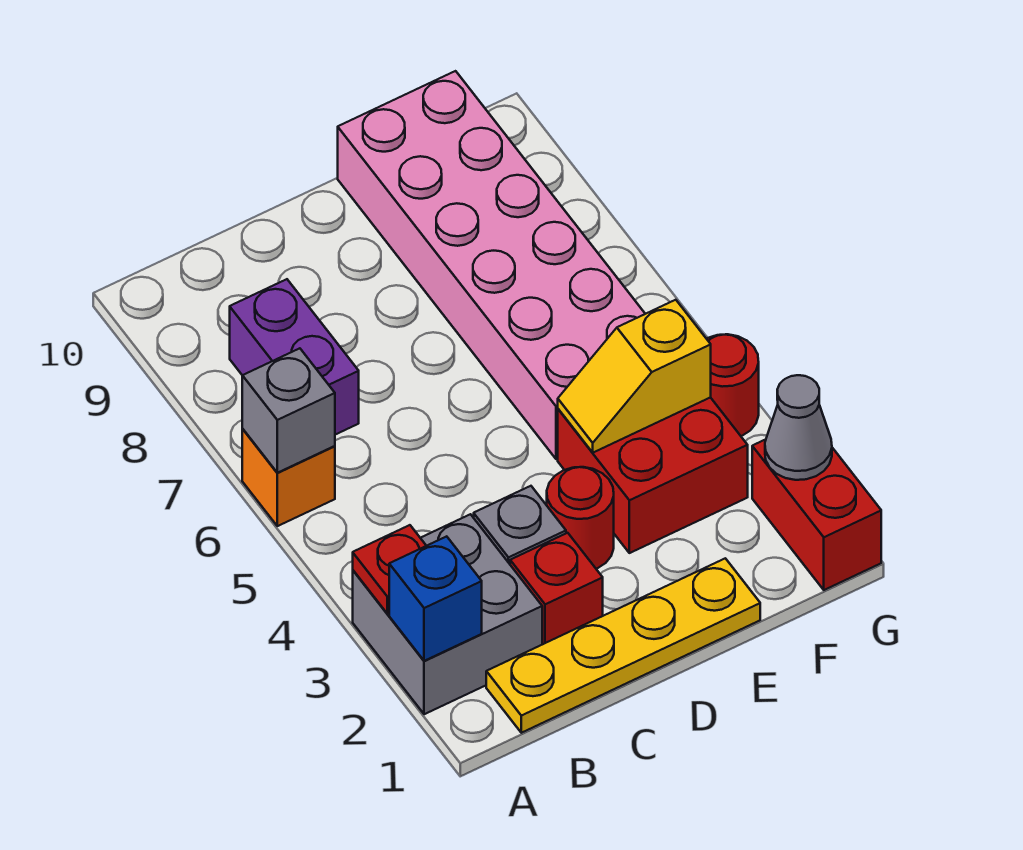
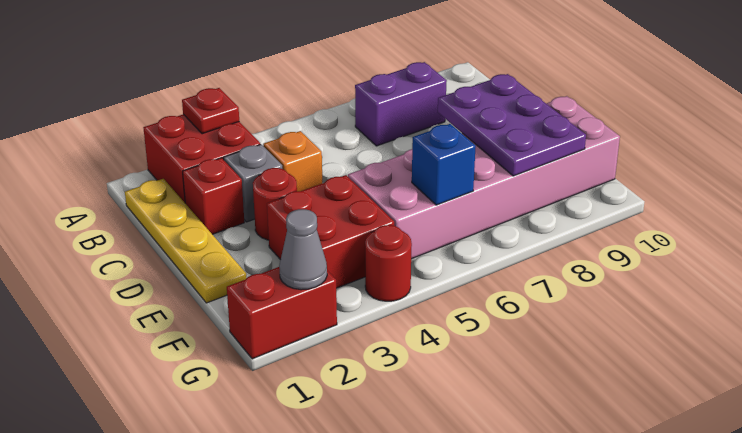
grey brick A2:B3 level 1 -> red brick A2:B3 level 1
blue brick A2 level 2 -> blue brick F6 level 2
orange brick A6 level 1 -> orange brick C4 level 1
grey brick A6 level 2 -> none
none -> purple plate D8:F9 level 2
yellow slope E4:F4 level 2 top F -> none

